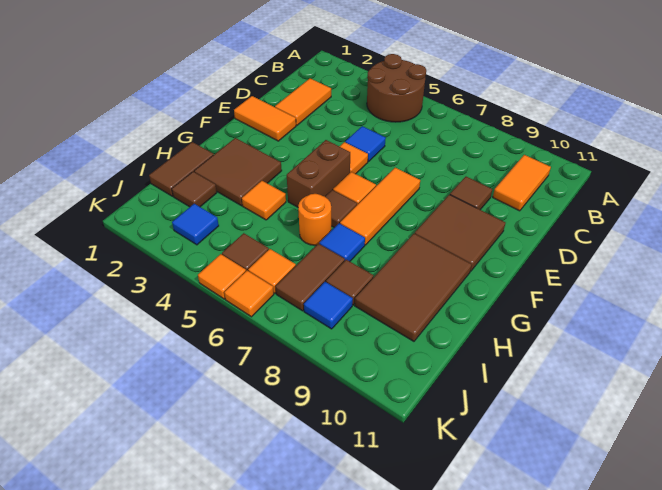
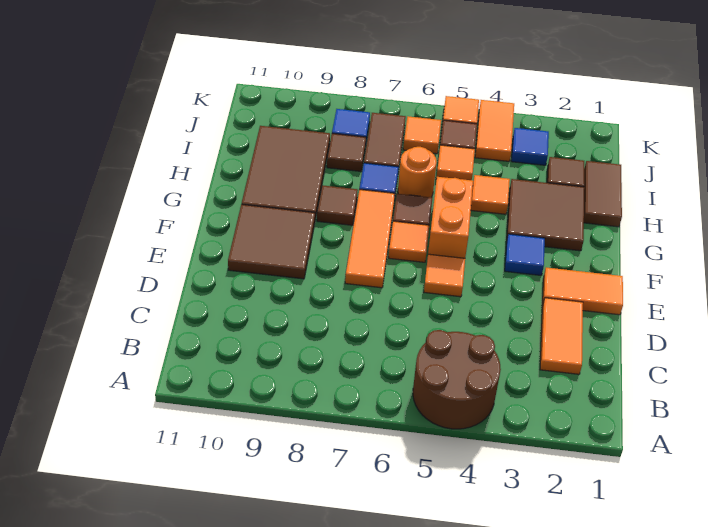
orange tile B10:C10 level 1 -> orange tile J4:K4 level 1
blue tile D5 level 1 -> blue tile F3 level 1
brown tile D9 level 1 -> brown tile G8 level 1
brown brick F5:G5 level 1 -> orange brick F5:G5 level 1
orange tile K6 level 1 -> orange tile I5 level 1

